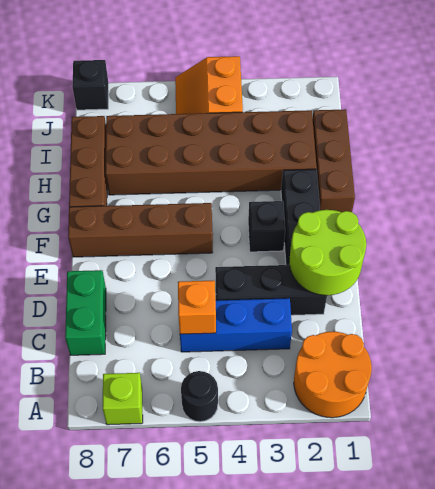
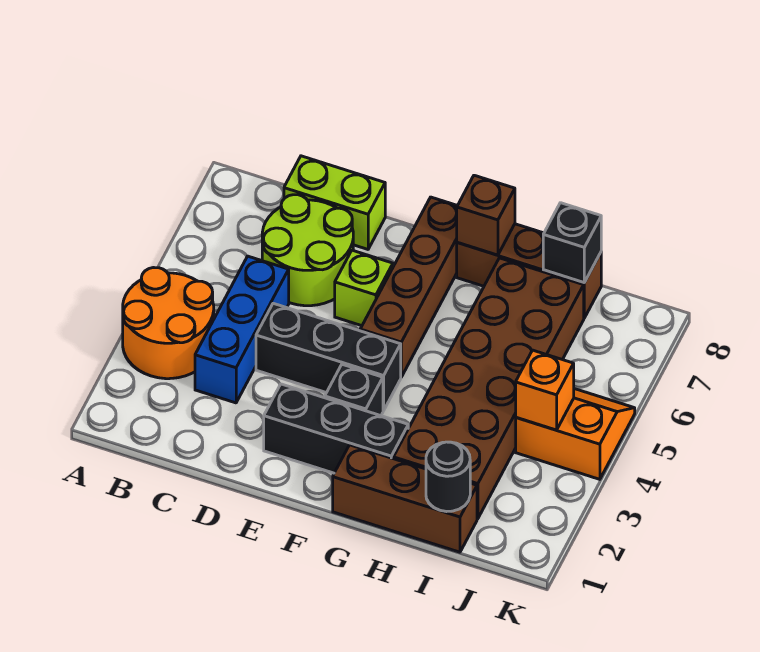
orange round brick A1:B2 level 1 -> orange round brick A3:B4 level 1
black round brick A5 level 1 -> black round brick I1 level 2
lime brick A7 level 1 -> lime brick E6 level 1
orange brick C5 level 2 -> orange brick J4 level 2
green brick C8:D8 level 1 -> lime brick C8:D8 level 1
lime round brick D1:E2 level 2 -> lime round brick C6:D7 level 1
black brick D2:D4 level 1 -> black brick D4:F4 level 1
none -> brown brick G8 level 2
black brick K8 level 1 -> black brick I8 level 2

